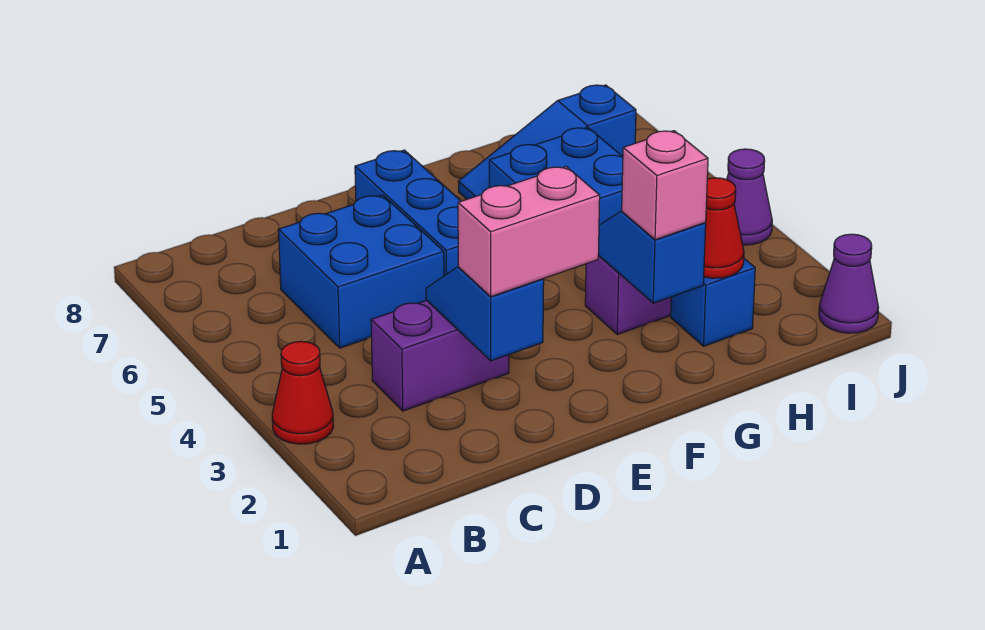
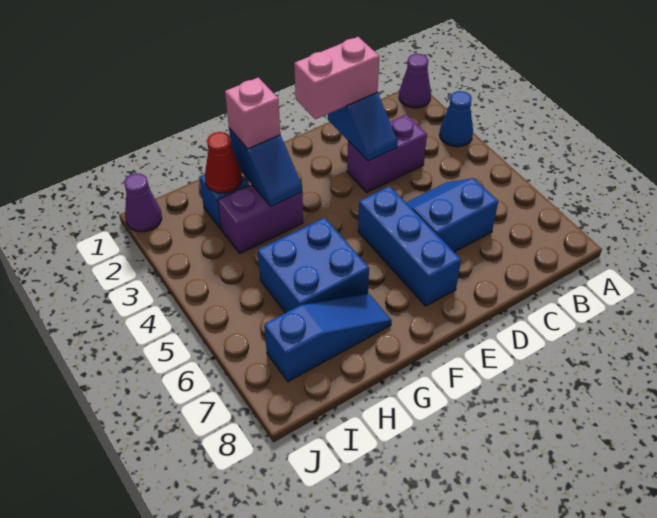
red cone A3 level 1 -> blue cone A3 level 1
blue brick C5:D6 level 1 -> blue slope C5:D6 level 1 top 6
purple cone J4 level 1 -> purple cone A1 level 1

